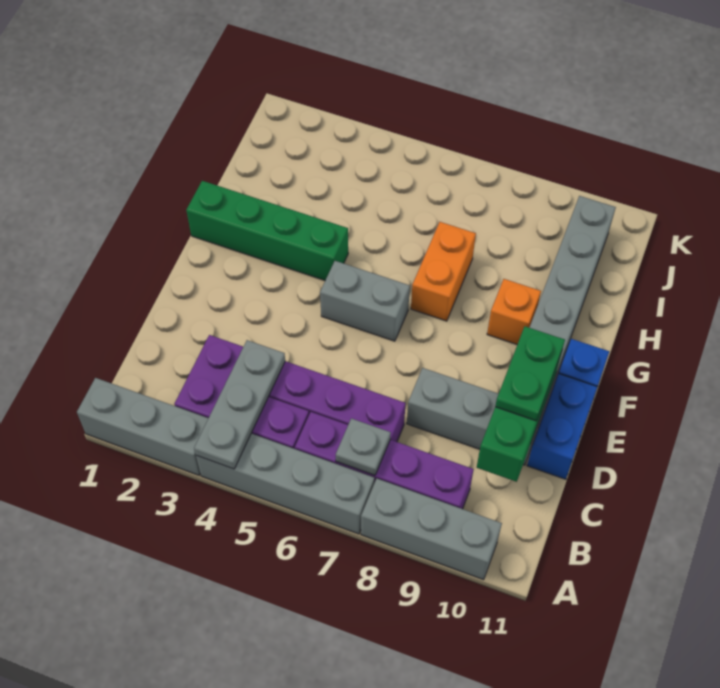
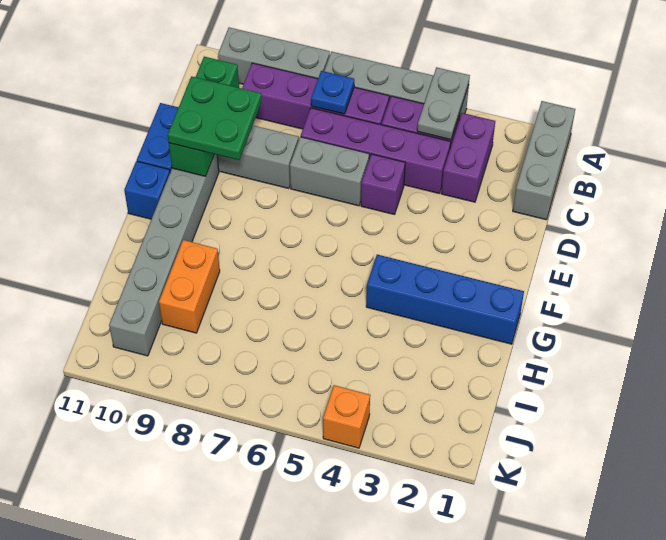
grey brick A1:A3 level 1 -> grey brick A1:C1 level 1
grey plate A4:C4 level 2 -> grey plate A4:B4 level 2
grey plate B7 level 2 -> blue plate B7 level 2
none -> purple brick D5 level 1
green plate D10:E10 level 3 -> green plate D9:E10 level 3
grey brick F5:F6 level 1 -> grey brick D6:D7 level 1
green brick G1:G4 level 1 -> blue brick G1:G4 level 1
orange brick G7:H7 level 1 -> orange brick H9:I9 level 1
orange brick G9 level 1 -> orange brick K4 level 1

